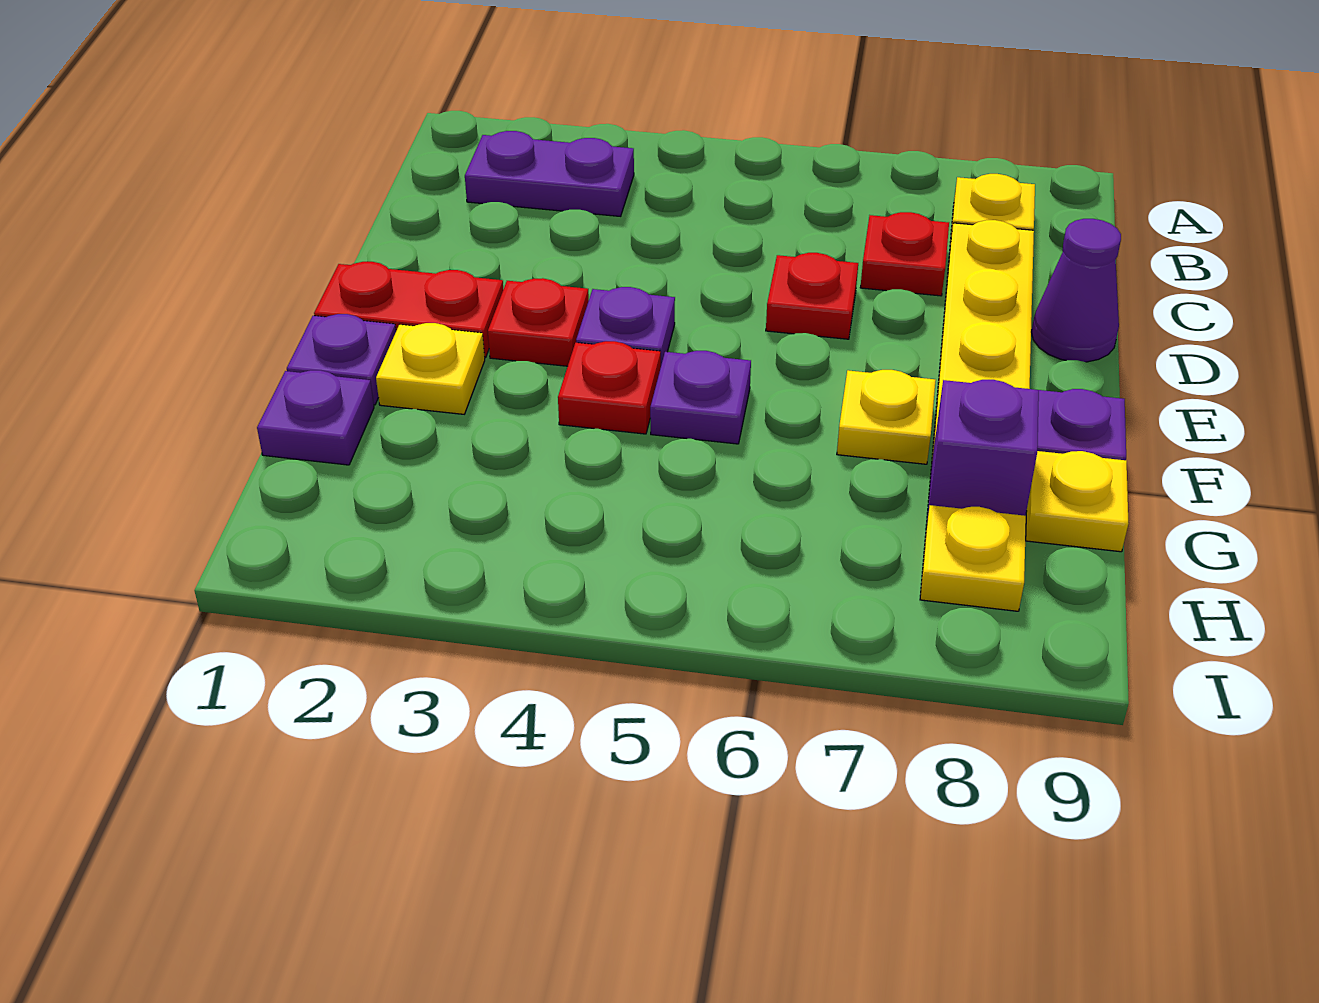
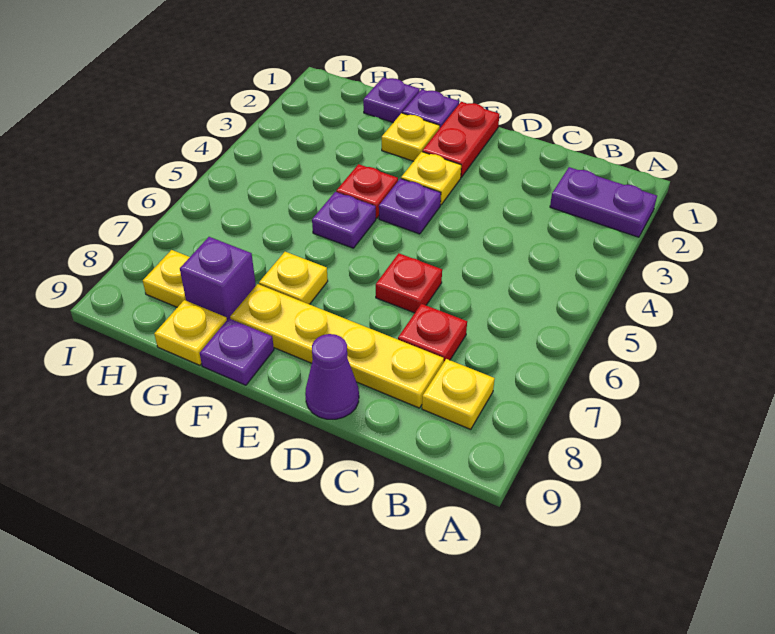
purple plate B2:B3 level 1 -> purple plate A2:B2 level 1
red plate E3 level 1 -> yellow plate E3 level 1

